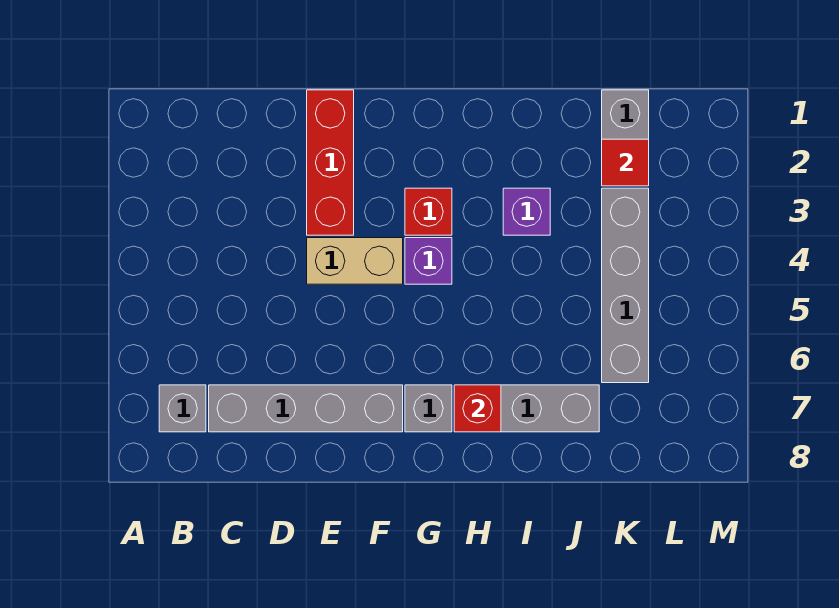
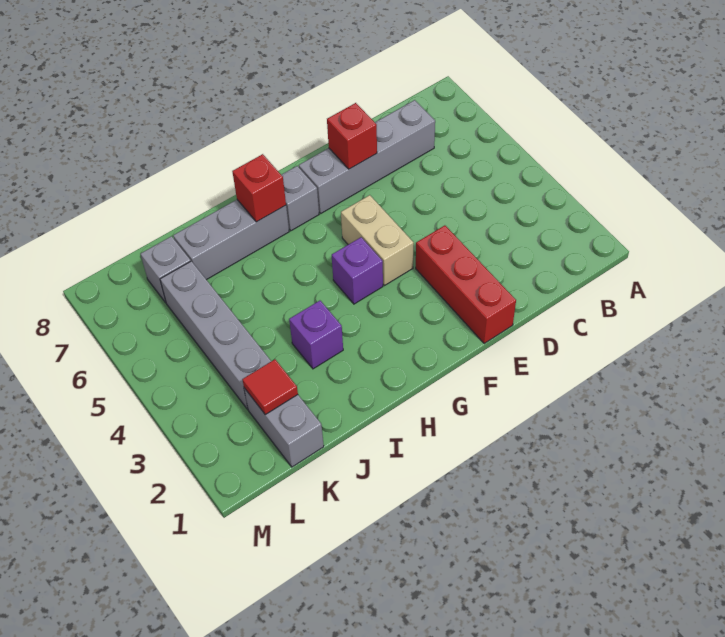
grey brick B7 level 1 -> grey brick K7 level 1
tan brick E4:F4 level 1 -> tan brick F4:F5 level 1
red brick G3 level 1 -> red brick E7 level 2

